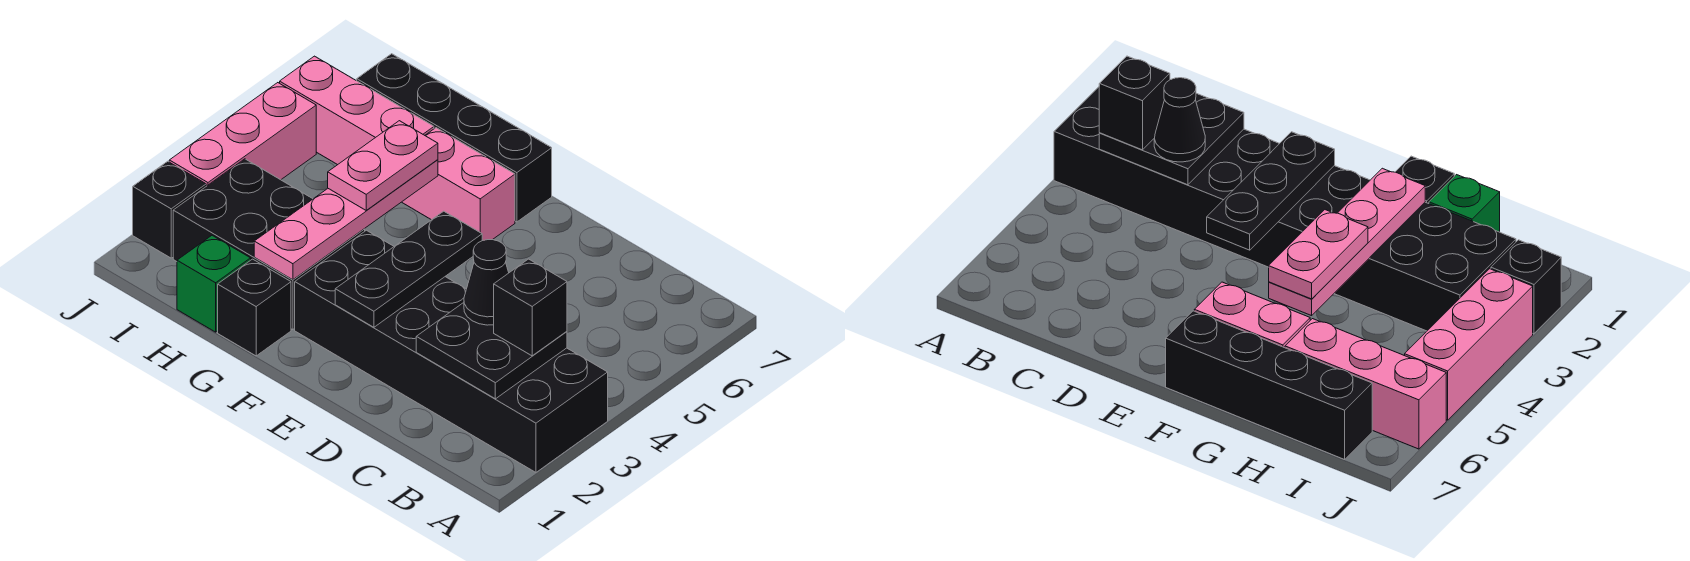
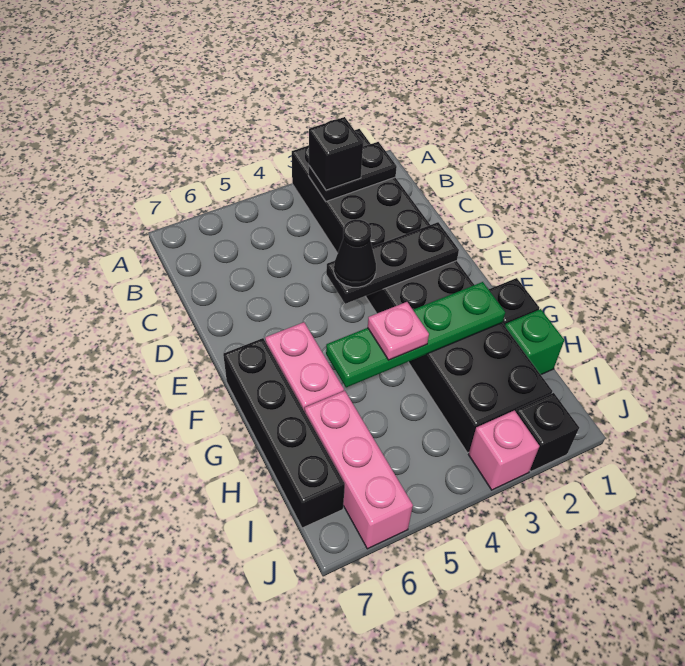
black plate B2:C3 level 2 -> black plate B2:B3 level 2
black cone C3 level 3 -> black cone E4 level 3
pink plate G2:G5 level 2 -> green plate G2:G5 level 2
pink plate G4:G5 level 3 -> pink plate G4 level 3
pink brick J3:J5 level 1 -> pink brick J3 level 1

